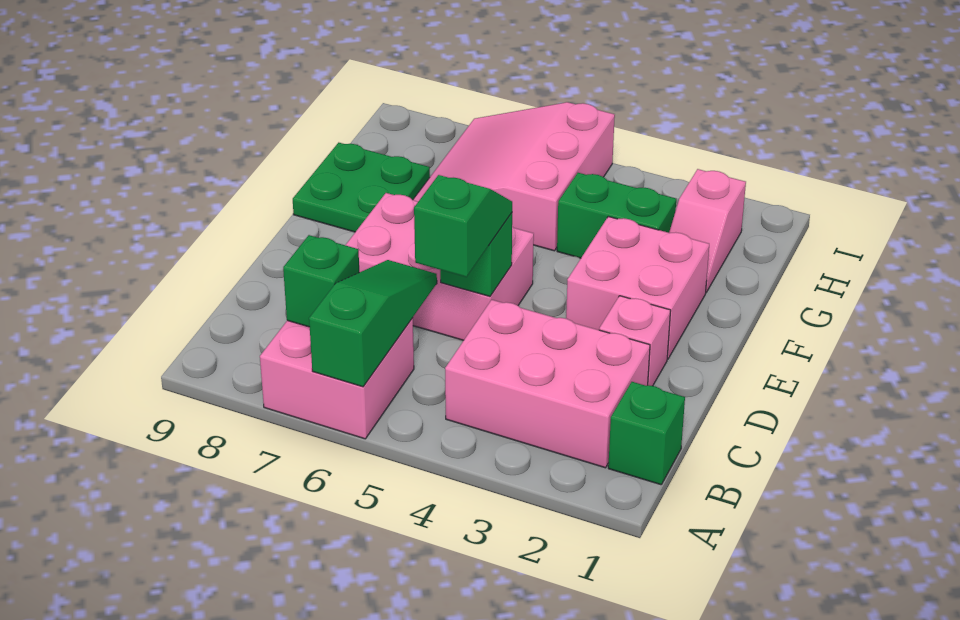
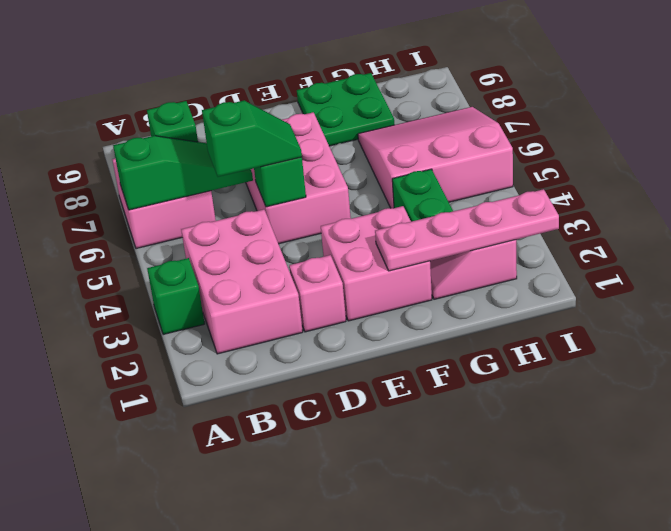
green brick B1 level 1 -> green brick A3 level 1
none -> pink plate F2:I2 level 2

